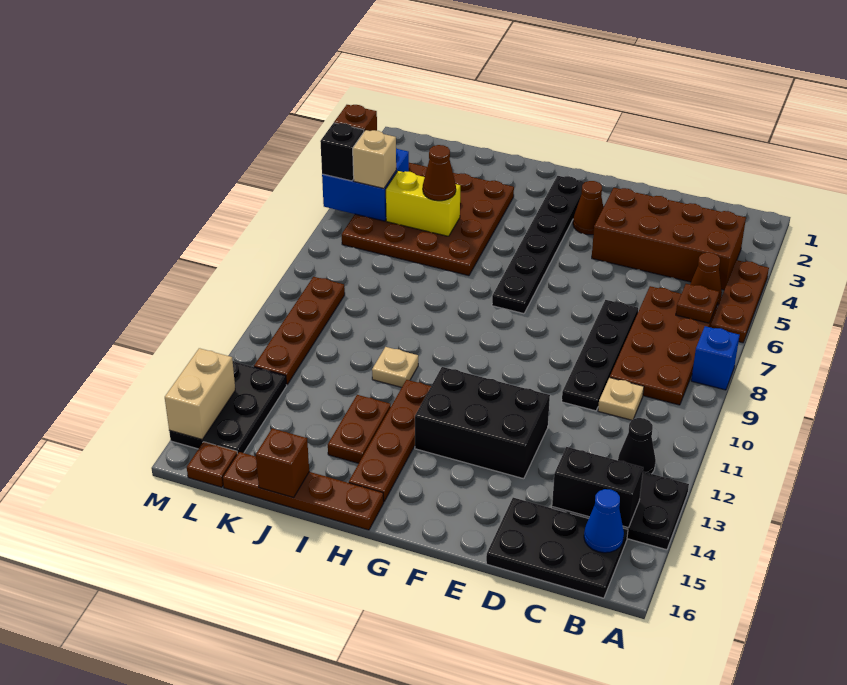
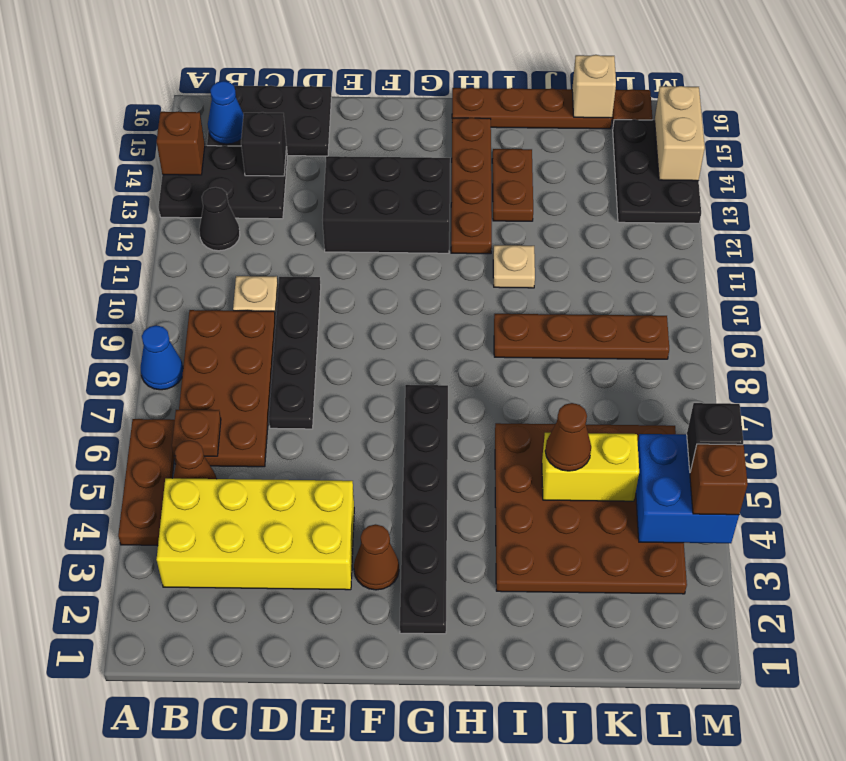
blue brick A8 level 1 -> blue cone A8 level 1
brown brick B3:E4 level 1 -> yellow brick B3:E4 level 1
black brick B14:C14 level 2 -> black brick C14 level 2
brown brick J16 level 2 -> brown brick A14 level 2
tan brick L5 level 3 -> tan brick K16 level 2
brown plate L9:L12 level 1 -> brown plate I9:L9 level 1

